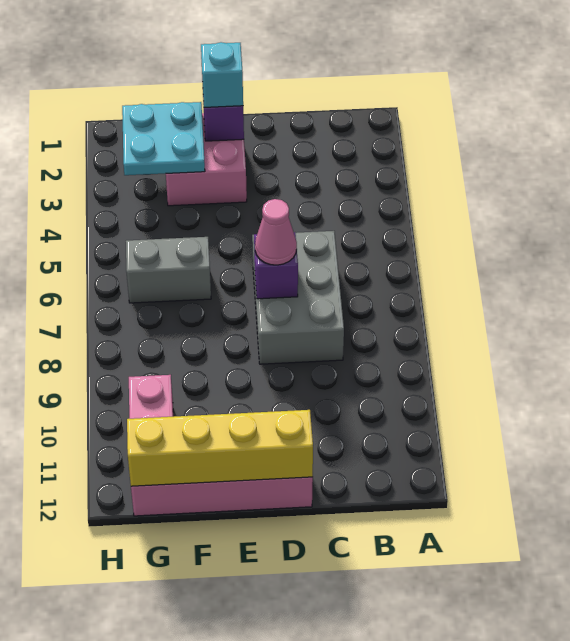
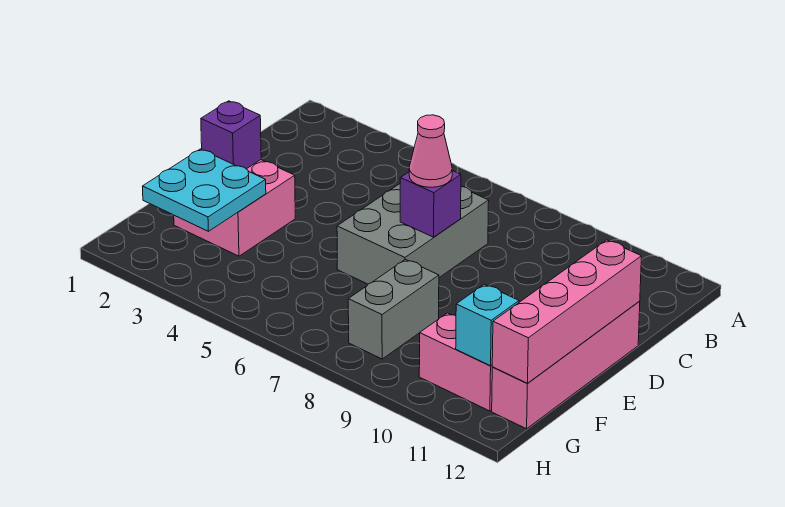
grey brick C6:D8 level 1 -> grey brick C6:E7 level 1
yellow brick D12:G12 level 2 -> pink brick D12:G12 level 2
cyan brick E2 level 3 -> cyan brick G11 level 2
grey brick F6:G6 level 1 -> grey brick F8:G8 level 1

